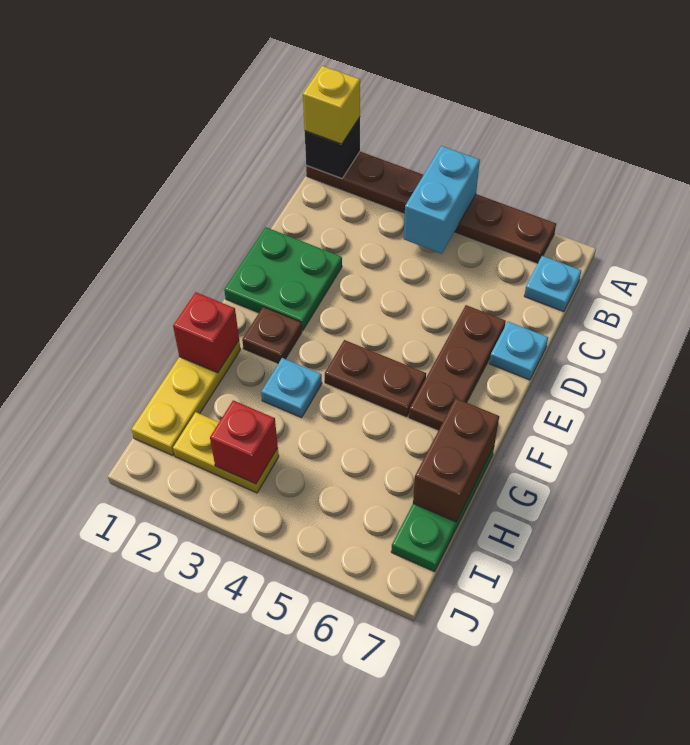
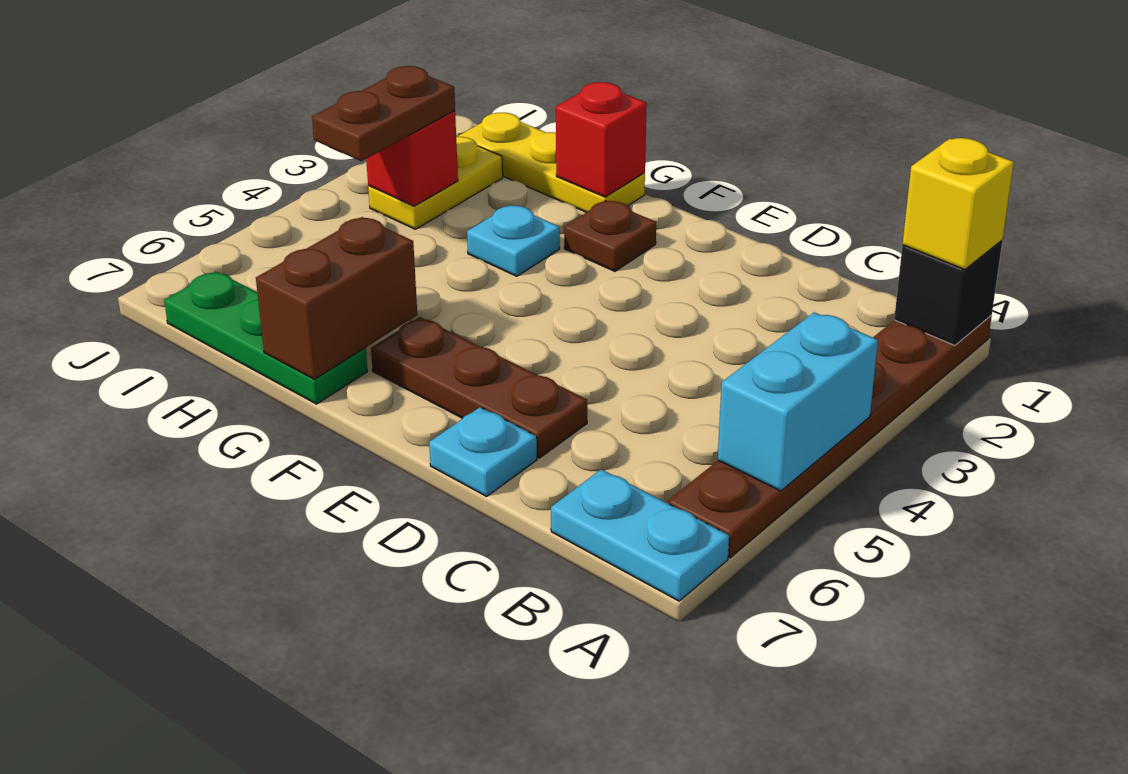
cyan brick A4:B4 level 2 -> cyan brick A4:A5 level 2
cyan plate B7 level 1 -> cyan plate A7:B7 level 1
green plate D1:E2 level 1 -> none
brown plate F4:F5 level 1 -> brown plate I3:I4 level 3
brown brick G7:H7 level 2 -> brown brick G6:G7 level 2

